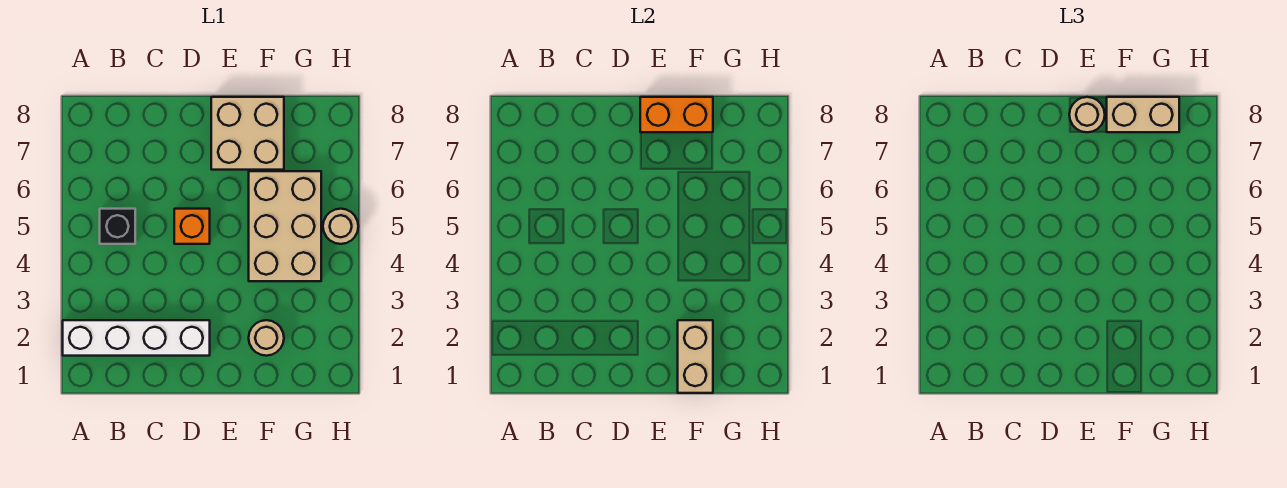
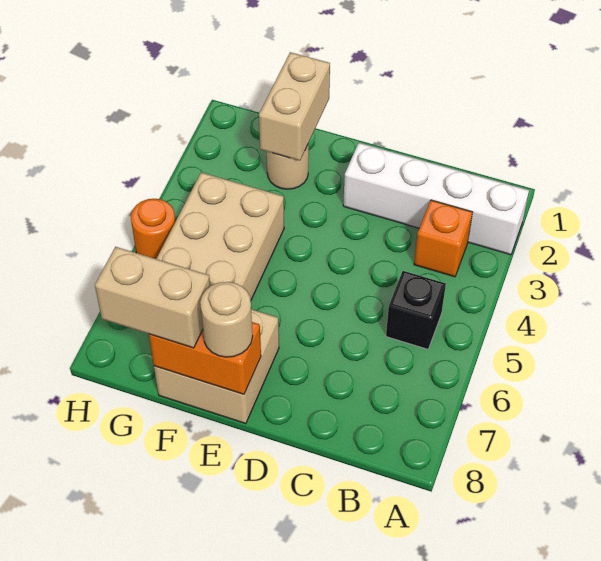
orange brick D5 level 1 -> orange brick B3 level 1
tan round brick H5 level 1 -> orange round brick H5 level 1

